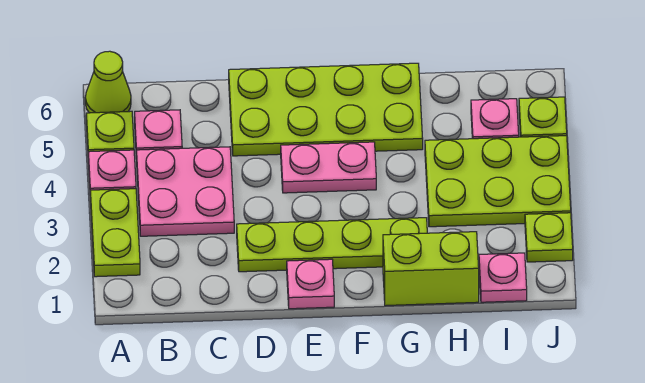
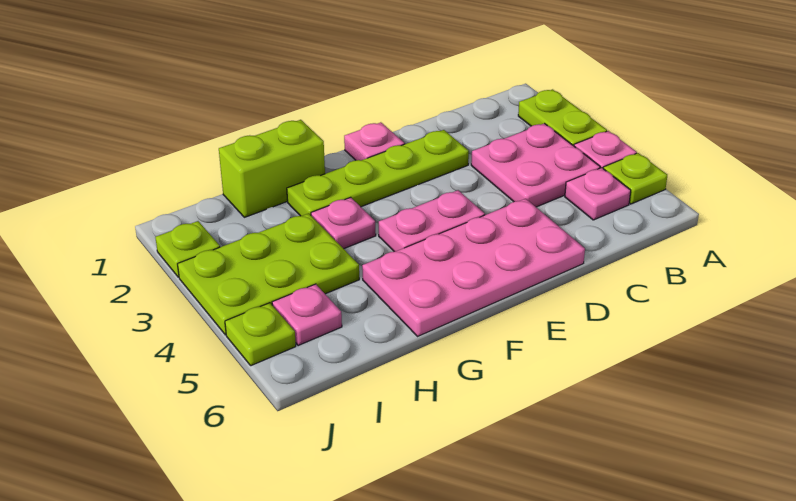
lime cone A6 level 1 -> none
lime plate D5:G6 level 1 -> pink plate D5:G6 level 1
pink plate I1 level 1 -> pink plate G3 level 1

